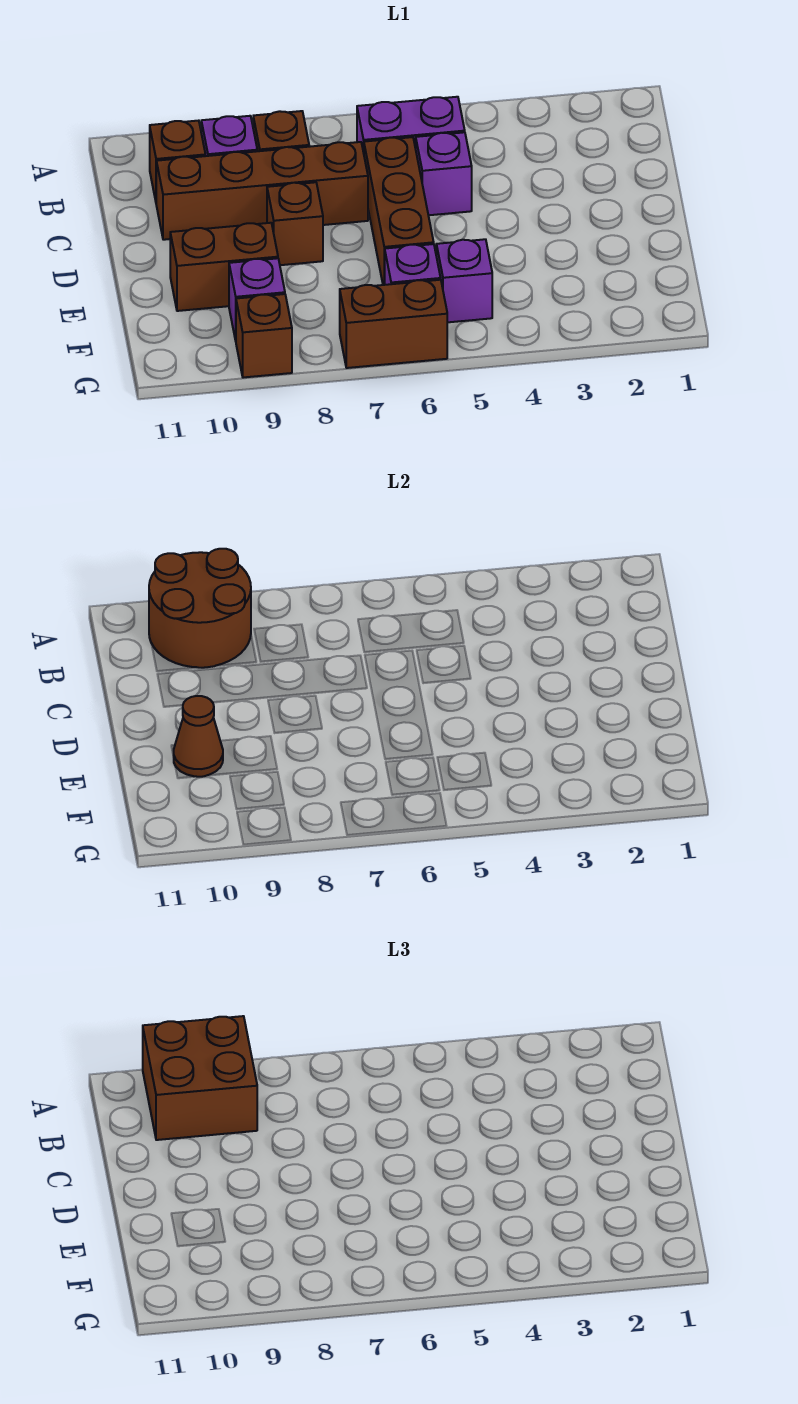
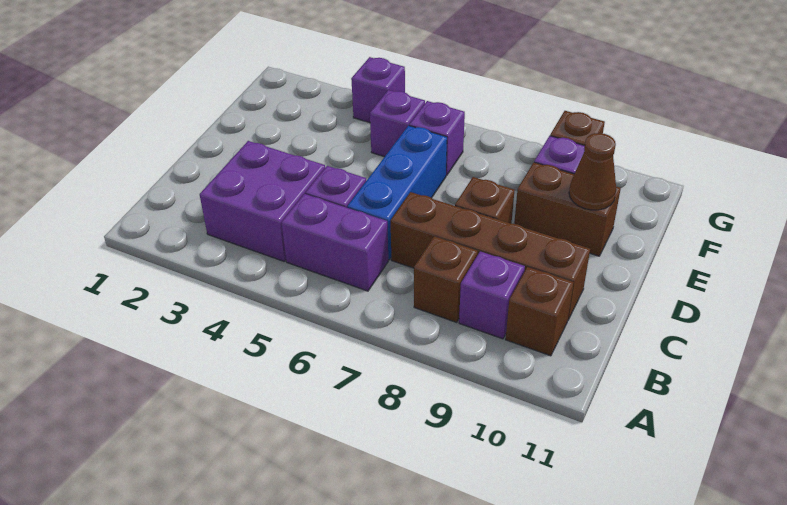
brown round brick A9:B10 level 2 -> none
brown brick A9:B10 level 3 -> none
none -> purple brick B3:C4 level 1
brown brick C6:E6 level 1 -> blue brick C6:E6 level 1
none -> purple brick G4 level 1
brown brick G6:G7 level 1 -> none

